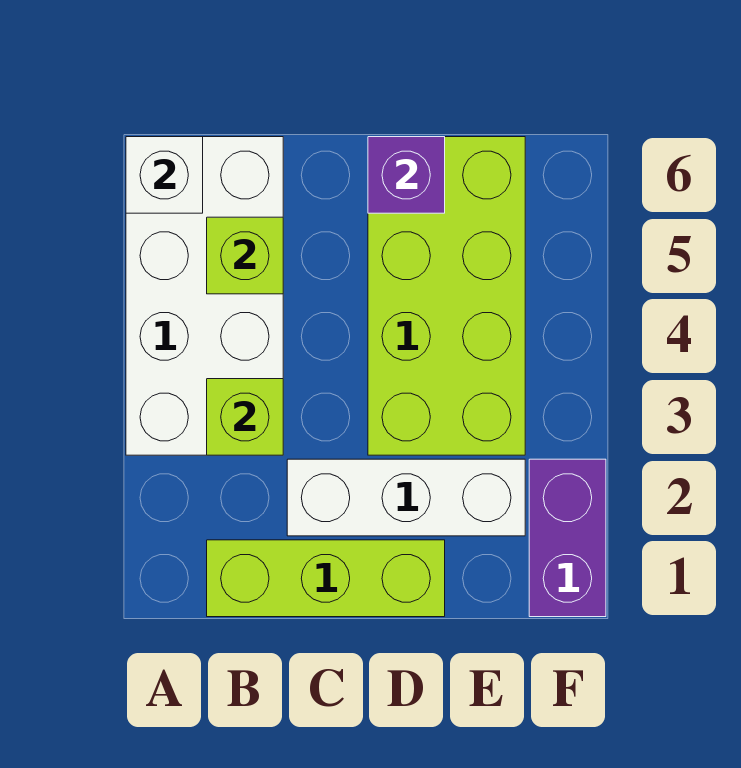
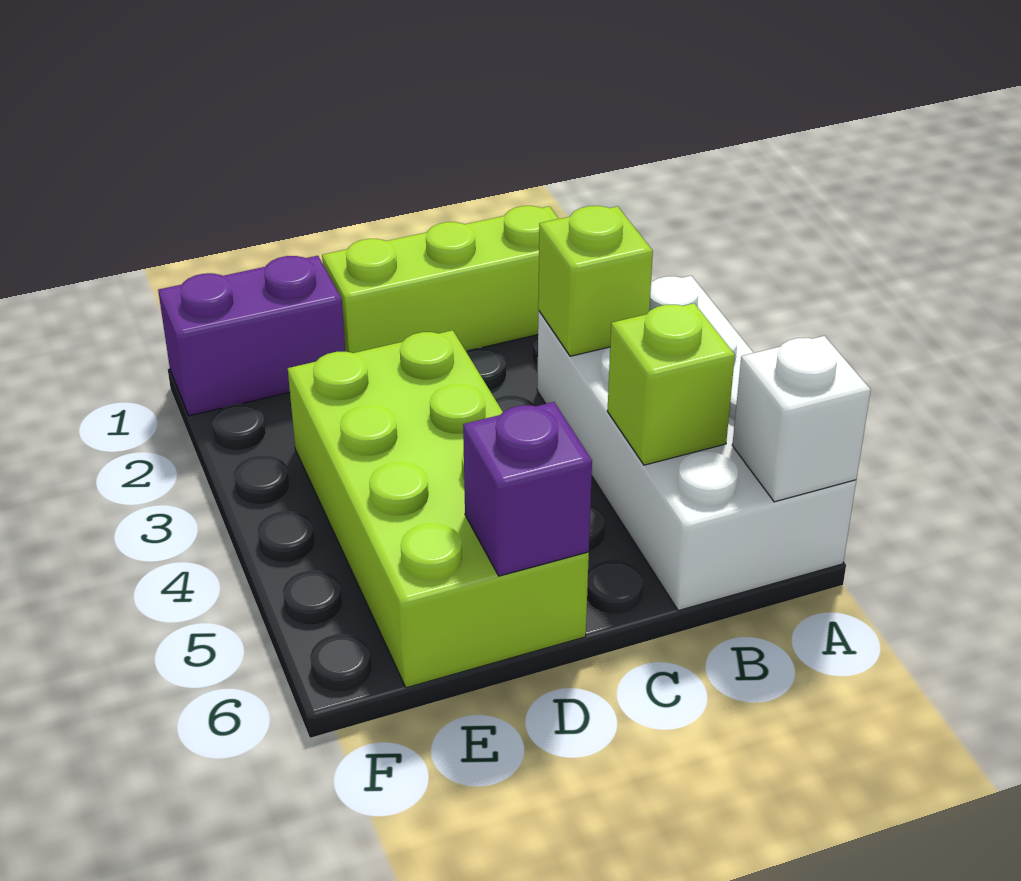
white brick C2:E2 level 1 -> none
purple brick F1:F2 level 1 -> purple brick E1:F1 level 1

